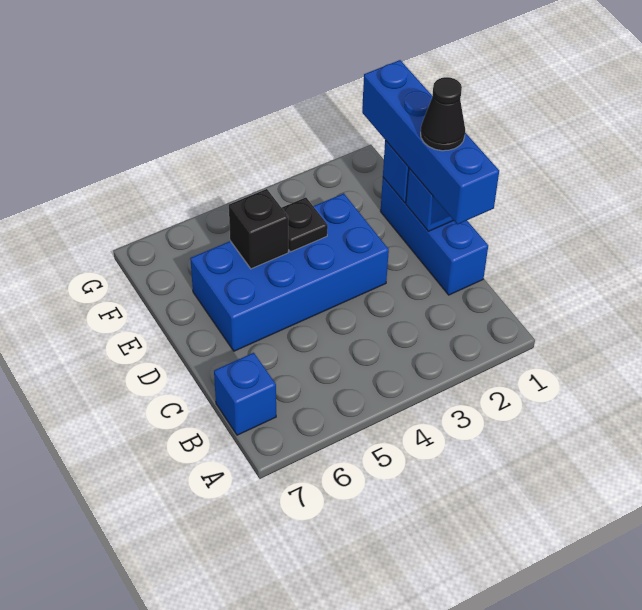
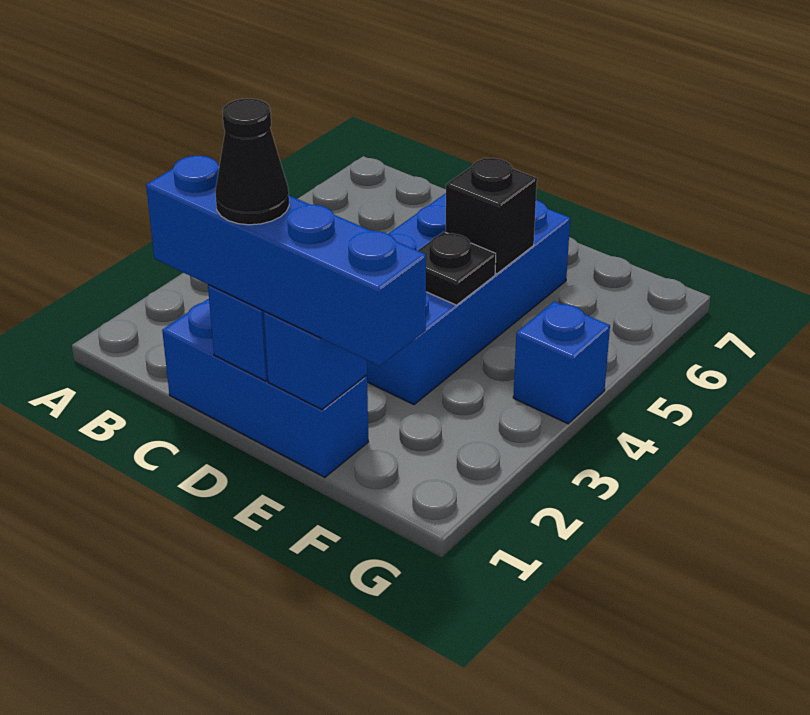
blue brick B7 level 1 -> blue brick G4 level 1

